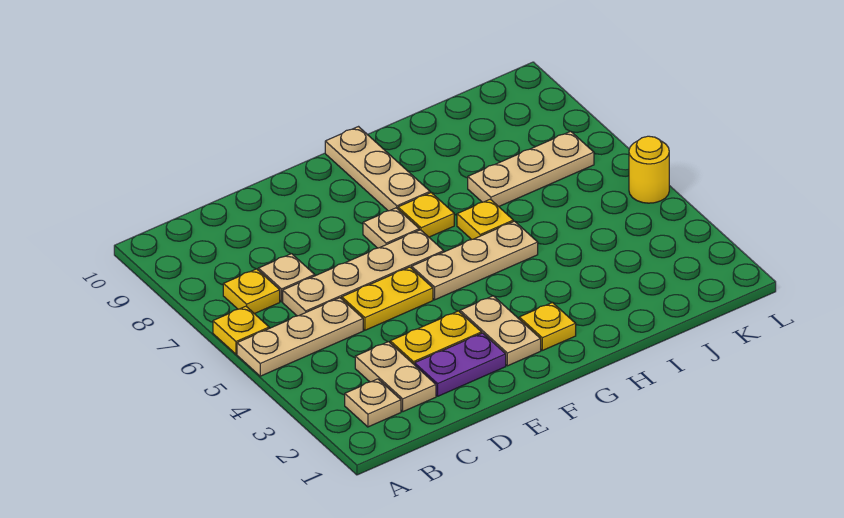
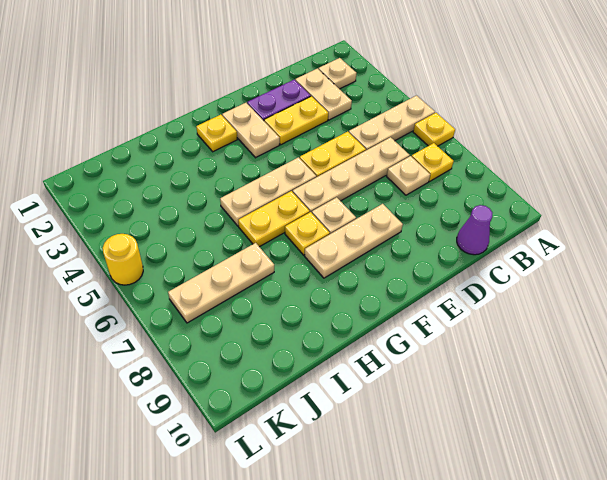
none -> purple cone C10 level 1
tan plate G8:G10 level 1 -> tan plate E8:G8 level 1
yellow plate H6 level 1 -> yellow plate G6:H6 level 1

